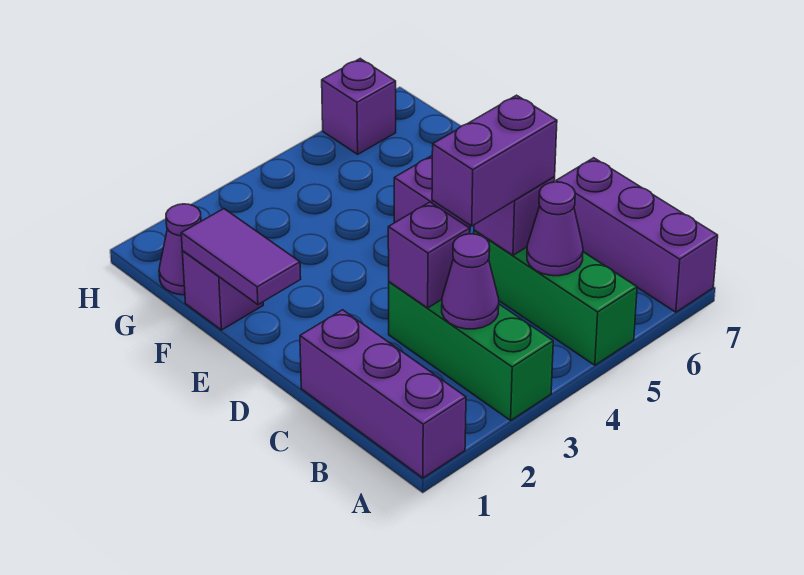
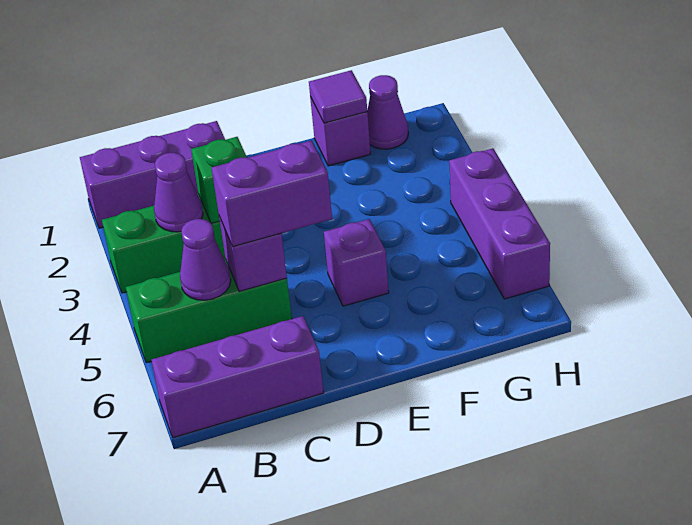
purple brick C3 level 2 -> green brick C3 level 2
purple brick C4:C5 level 3 -> purple brick C5:D5 level 3
purple tile E1:F1 level 2 -> purple tile F1 level 2
purple brick H6 level 1 -> purple brick H4:H6 level 1

